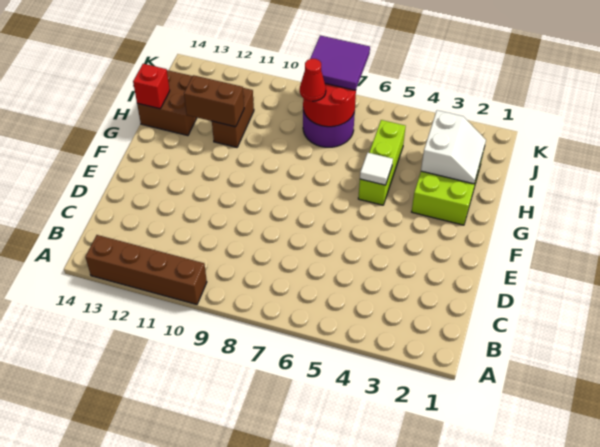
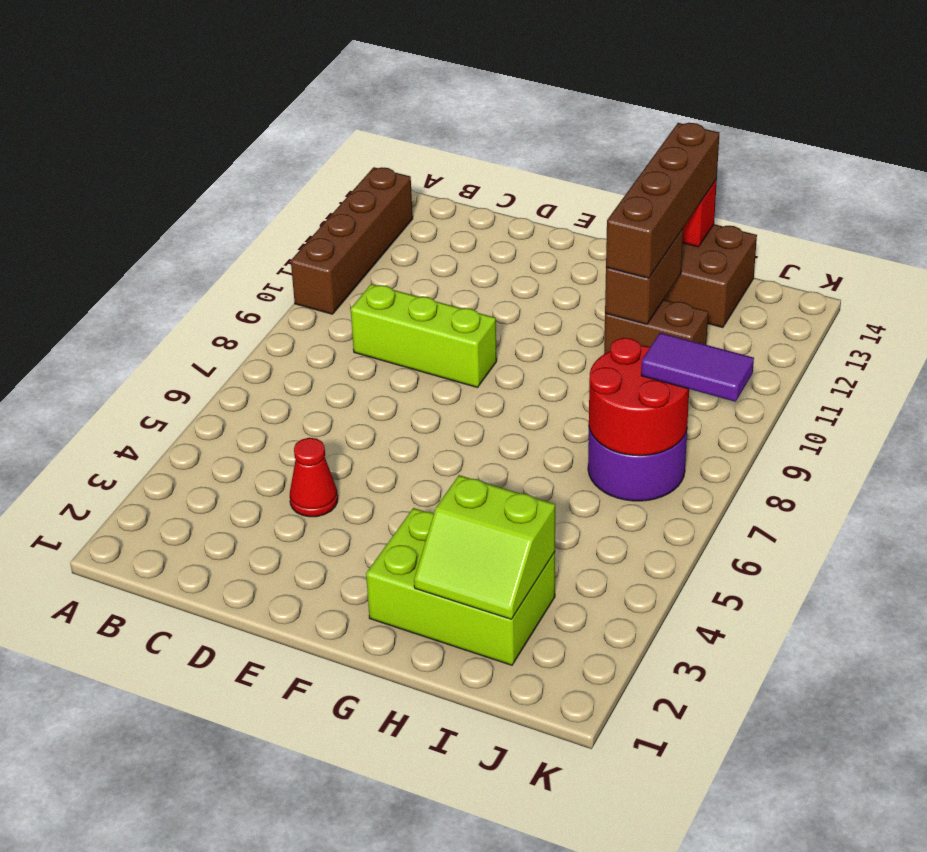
lime brick G5:I5 level 1 -> lime brick C9:E9 level 1
white tile G5 level 2 -> none
white slope H2:I3 level 2 top 3 -> lime slope H2:I3 level 2 top 3
none -> brown brick H11:H14 level 3
red cone I8 level 3 -> red cone D4 level 1
purple tile J7:K8 level 3 -> purple tile J8:K8 level 3

